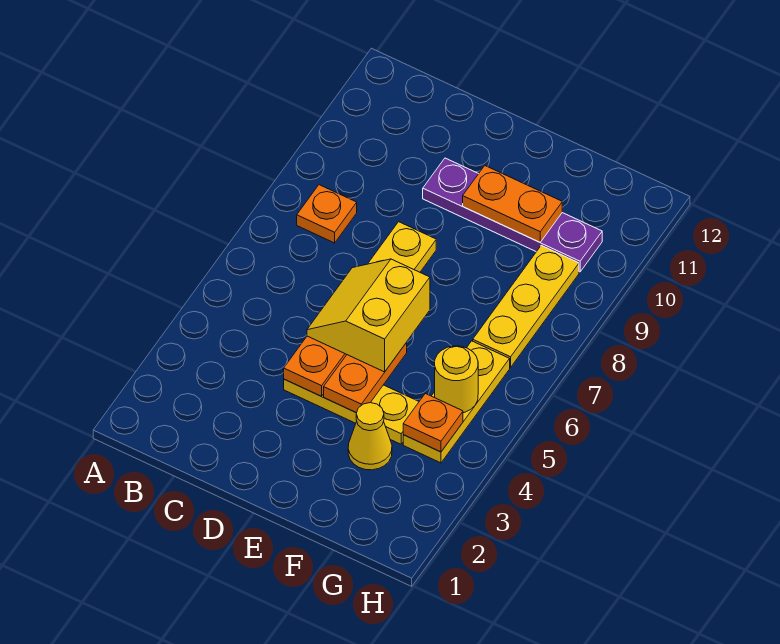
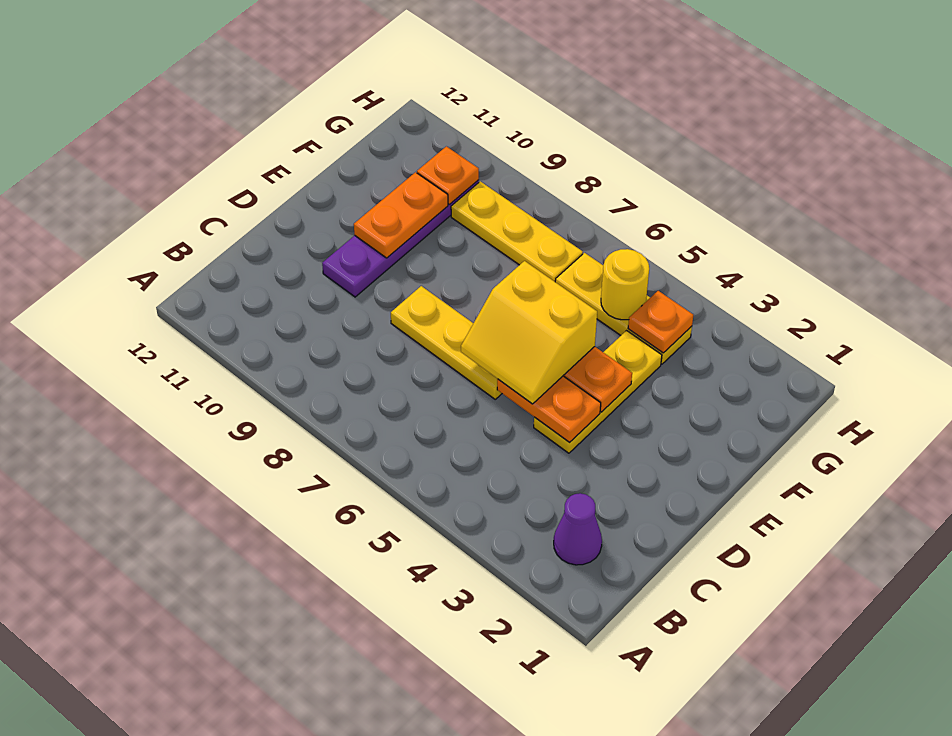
none -> purple cone B2 level 1
orange plate B8 level 1 -> orange plate G10 level 2
yellow cone F3 level 1 -> none

